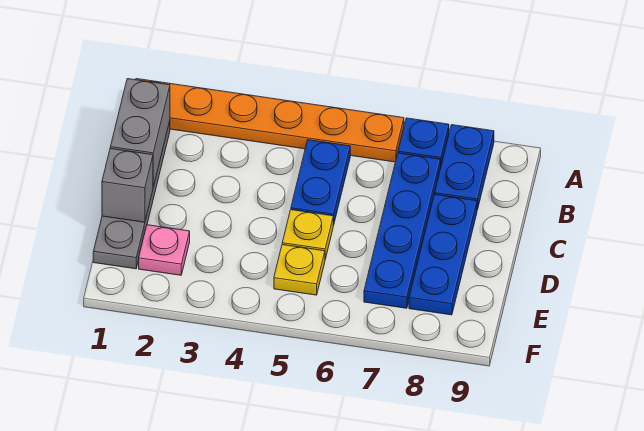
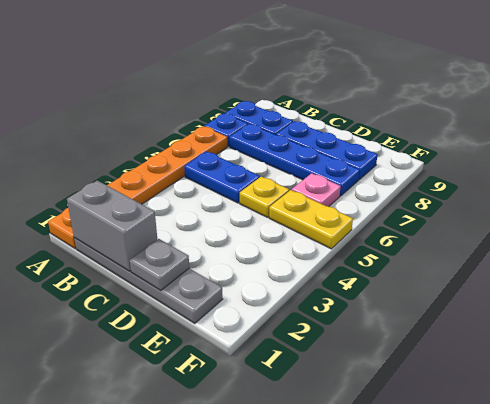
grey brick D1 level 2 -> grey plate D1 level 2
pink plate E2 level 1 -> pink plate E6 level 1
yellow plate E5 level 1 -> yellow plate E5:F5 level 1

